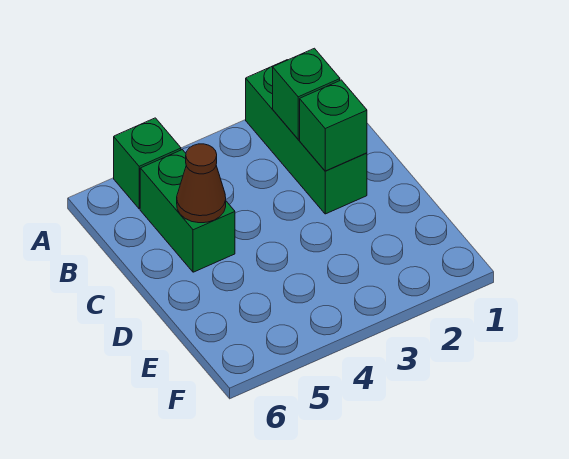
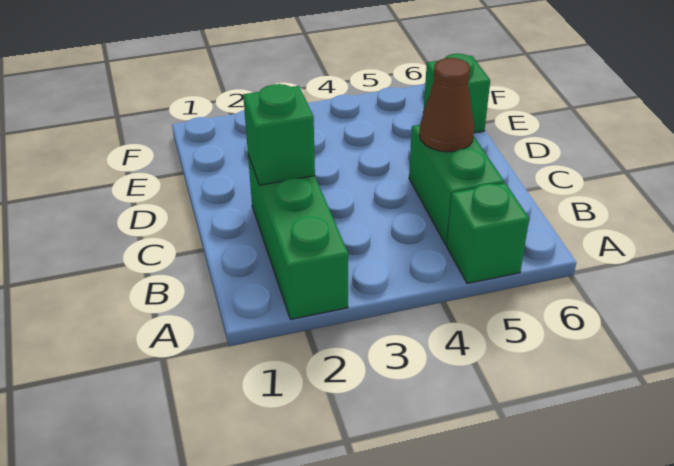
green brick B2 level 2 -> green brick E6 level 1

